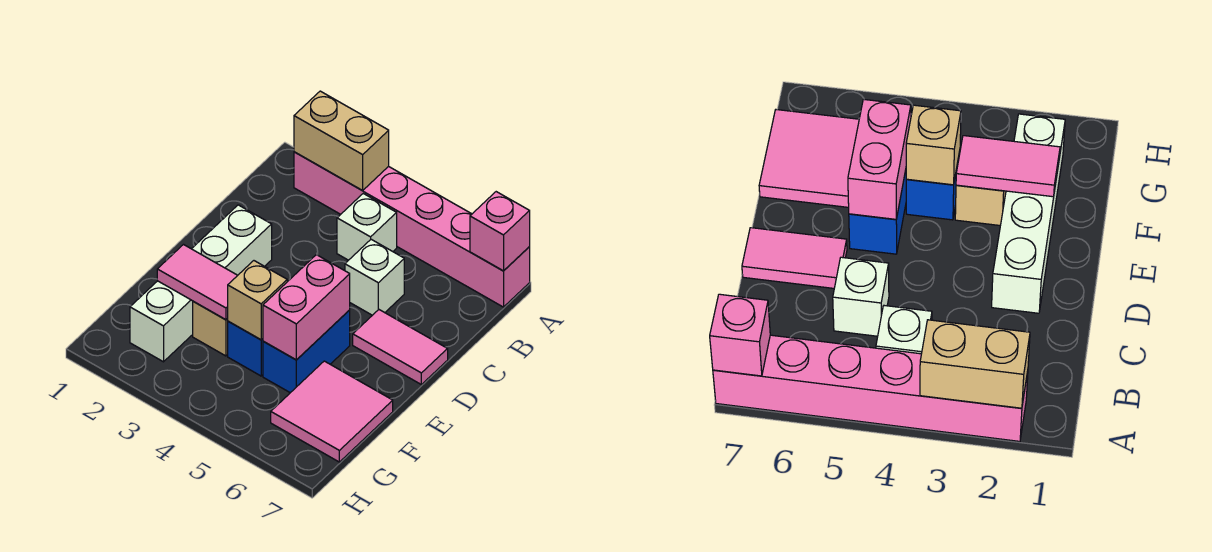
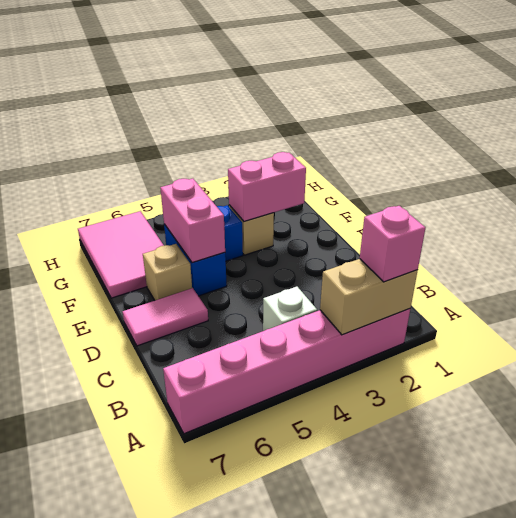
pink brick A7 level 2 -> pink brick A2 level 3
white brick C5 level 1 -> none
white brick D2:G2 level 1 -> none
pink tile F2:F3 level 2 -> pink brick F2:F3 level 2
tan brick F4 level 2 -> tan brick E6 level 1
pink tile F6:G7 level 1 -> pink tile F6:H7 level 1

